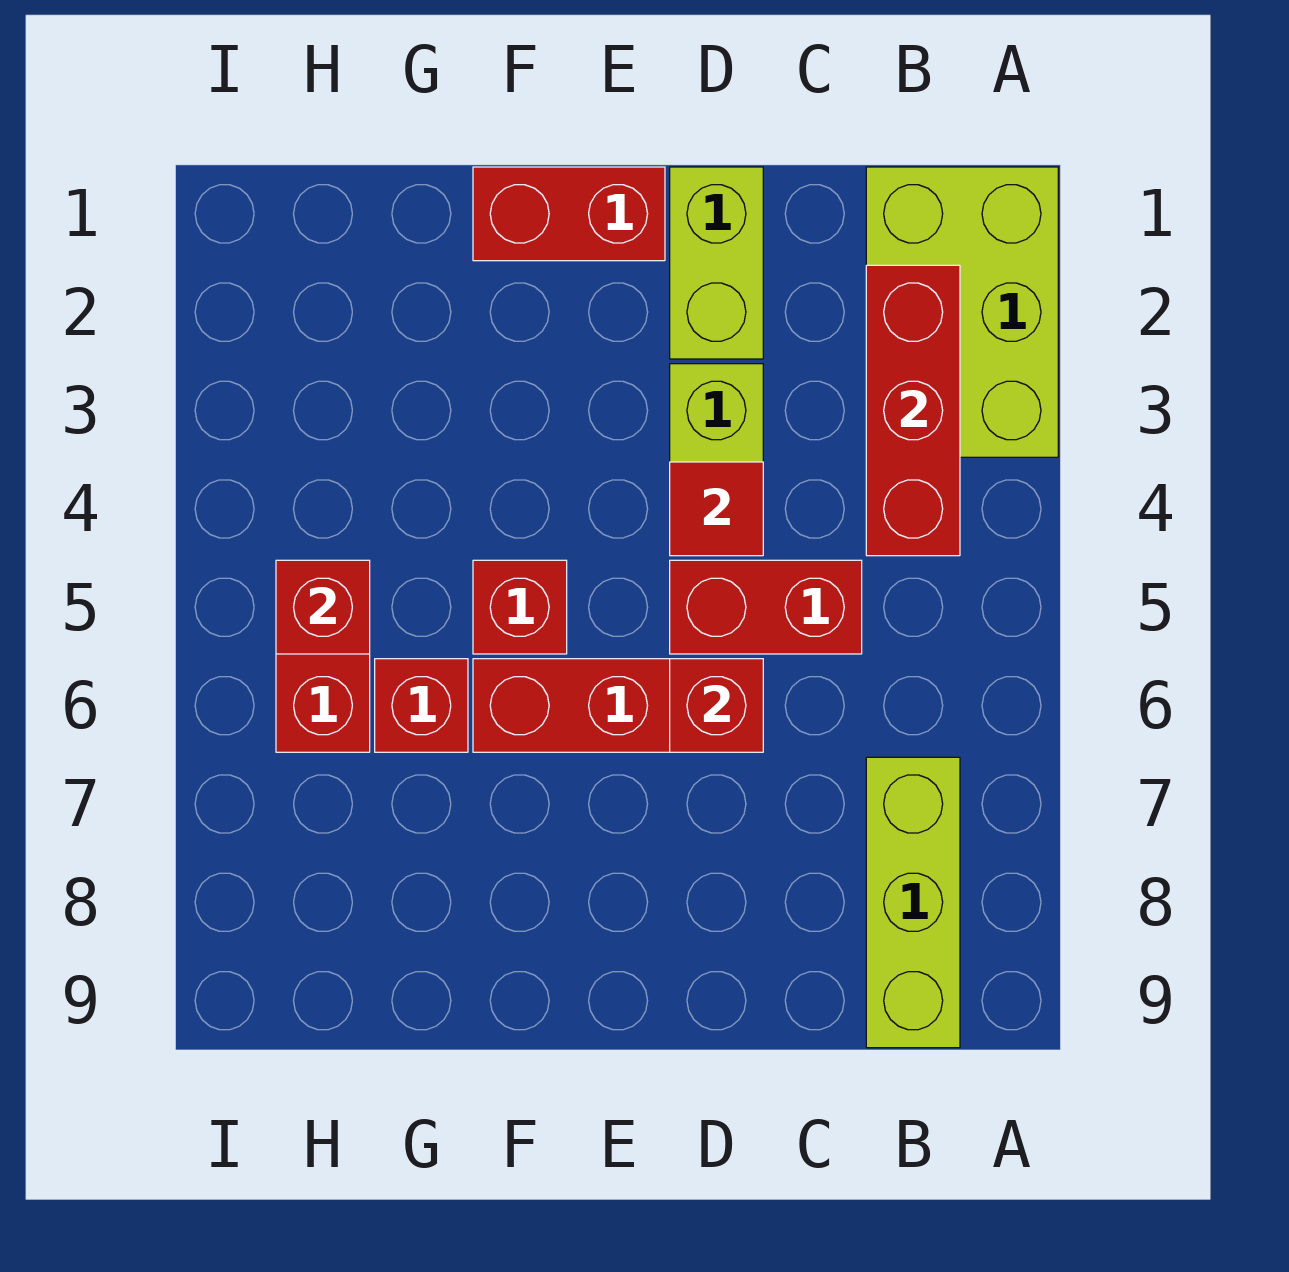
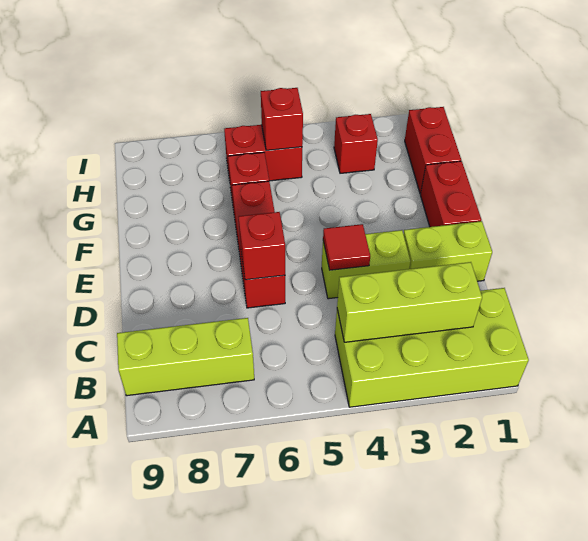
lime brick A1:B3 level 1 -> lime brick A1:B4 level 1
red brick B2:B4 level 2 -> lime brick B2:B4 level 2
red brick C5:D5 level 1 -> red brick G1:H1 level 1
red brick F5 level 1 -> red brick H3 level 1

